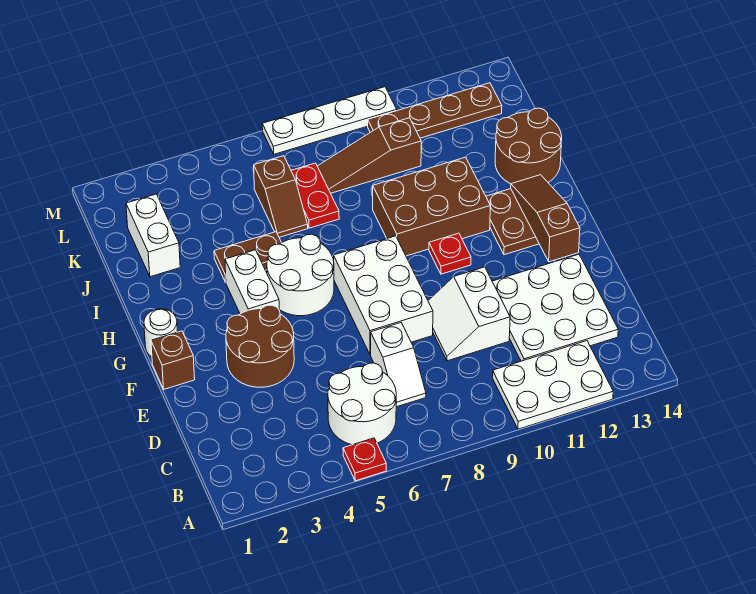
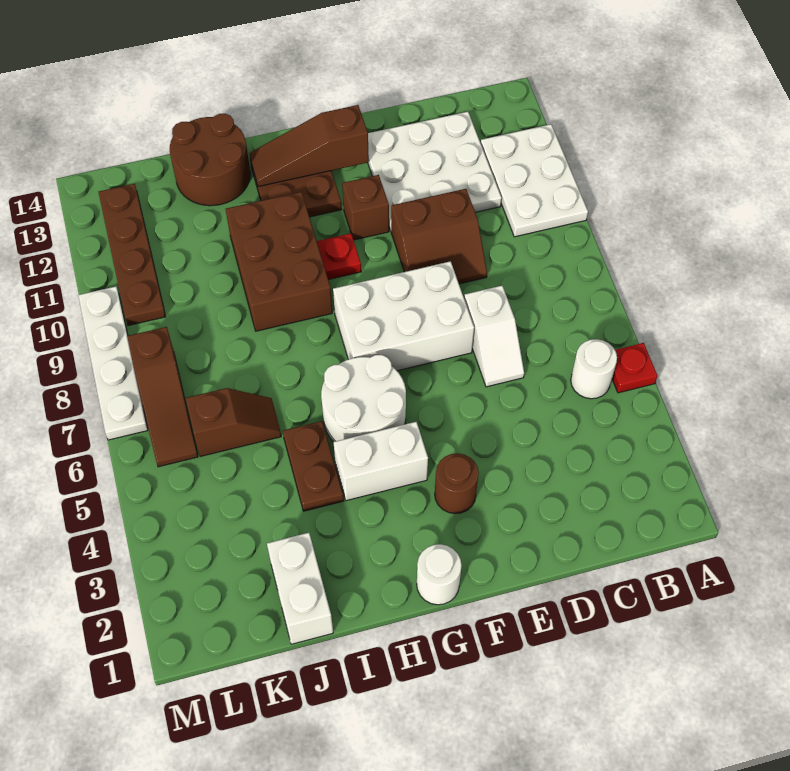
white round brick B5:C6 level 1 -> white round brick B5 level 1
white slope C7:D7 level 1 top D -> white slope D6:D7 level 1 top 7
white slope D9:E10 level 1 top 10 -> brown slope D9:E10 level 1 top 10
brown round brick E3:F4 level 1 -> brown round brick F3 level 1
brown brick F1 level 1 -> brown brick F11 level 1
white brick J2:K2 level 1 -> white brick J1:J2 level 1
red plate J7:K7 level 1 -> none
brown slope K8:K10 level 1 top 10 -> brown slope L6:L8 level 1 top 8

